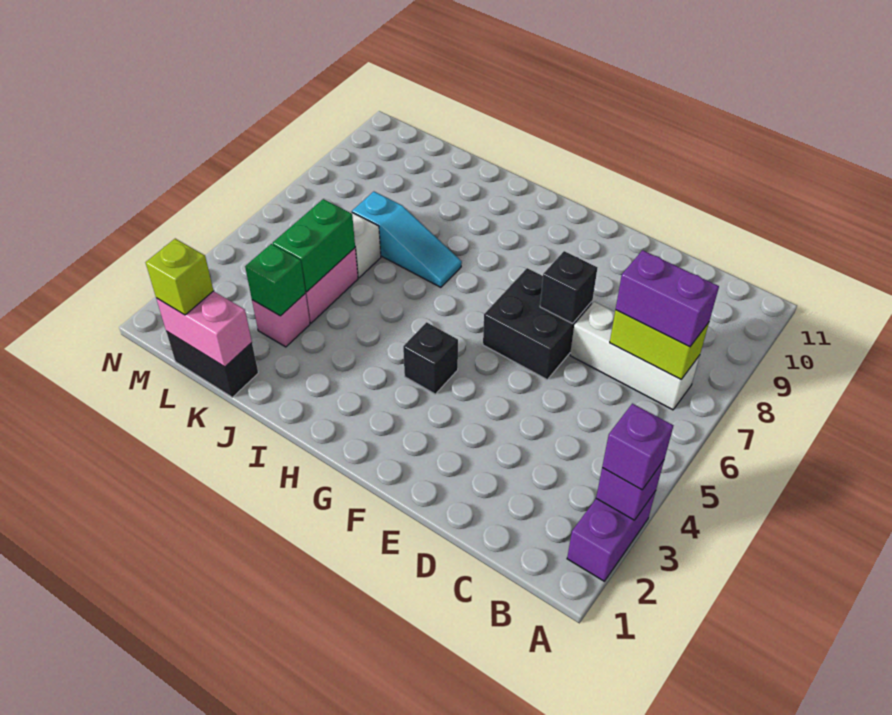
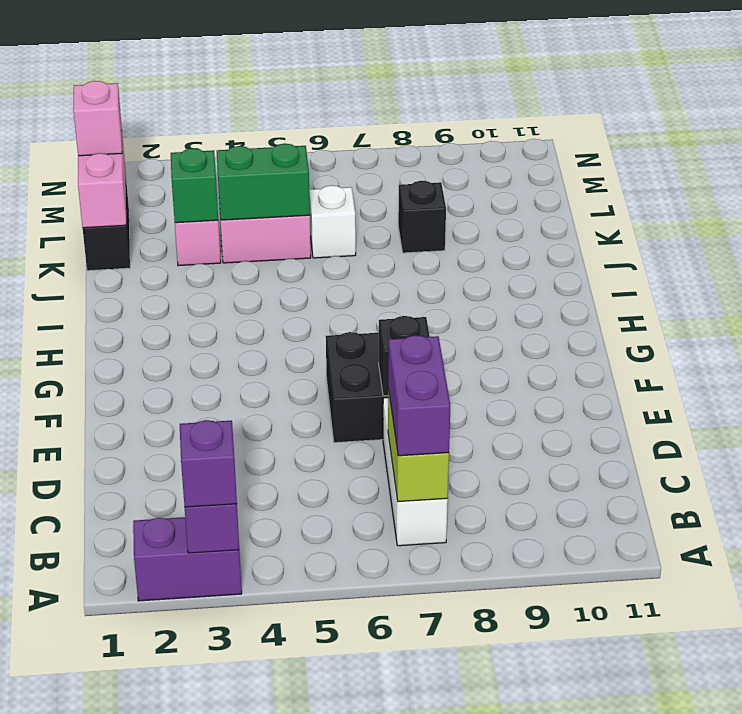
black brick G4 level 1 -> black brick K8 level 1
cyan slope I7:K7 level 1 top K -> none
lime brick L1 level 3 -> pink brick L1 level 3

